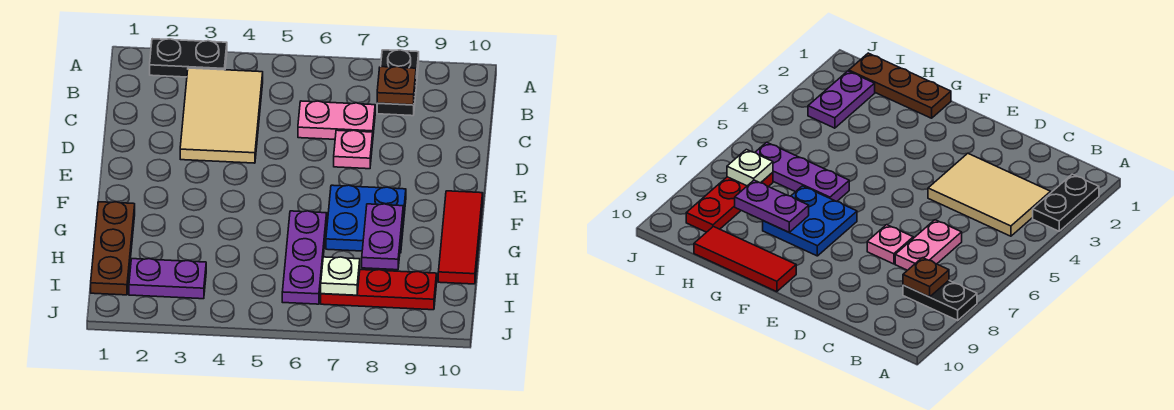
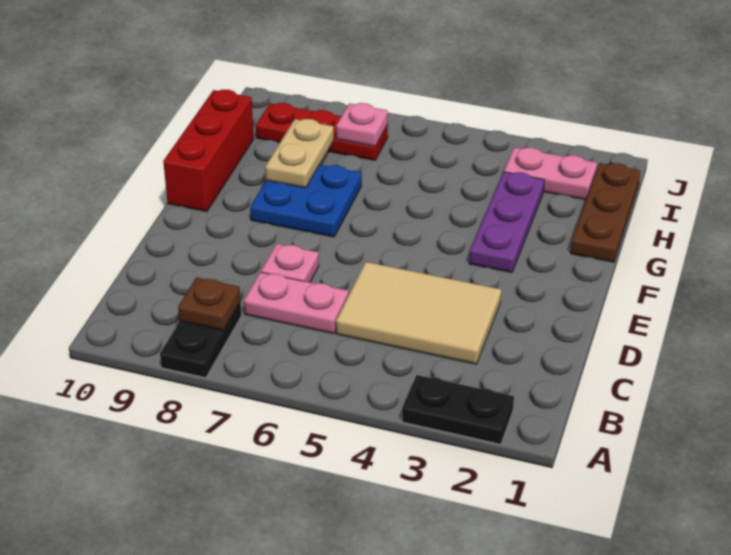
tan tile B3:D4 level 1 -> tan tile C3:D5 level 1
red tile F10:H10 level 1 -> red brick F10:H10 level 1
purple plate G6:I6 level 1 -> purple plate F3:H3 level 1
purple plate G8:H8 level 2 -> tan plate G8:H8 level 2
purple plate I2:I3 level 1 -> pink plate I2:I3 level 1
white plate I7 level 2 -> pink plate I7 level 2

